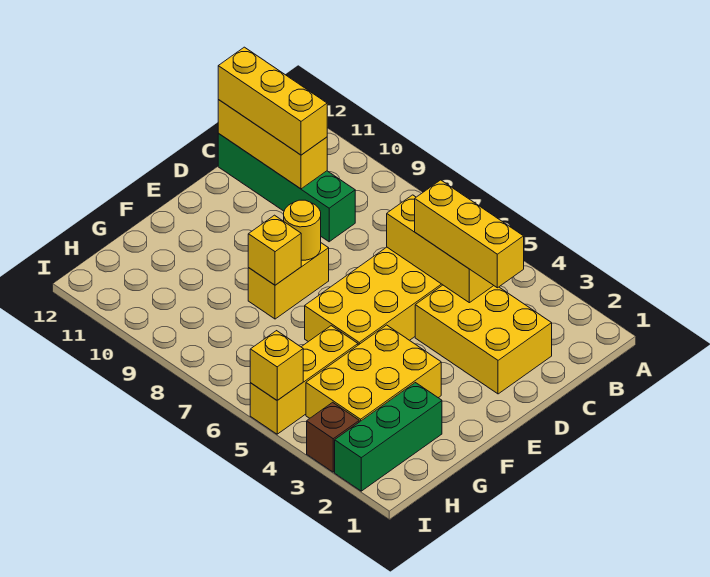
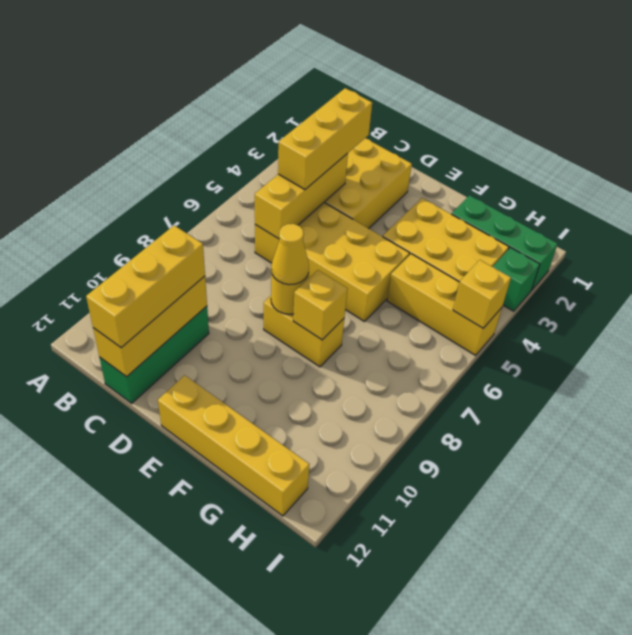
green brick C9:C12 level 1 -> green brick C10:C12 level 1
none -> yellow cone E8 level 3
none -> yellow brick E12:H12 level 1
brown brick I3 level 1 -> green brick I3 level 1

